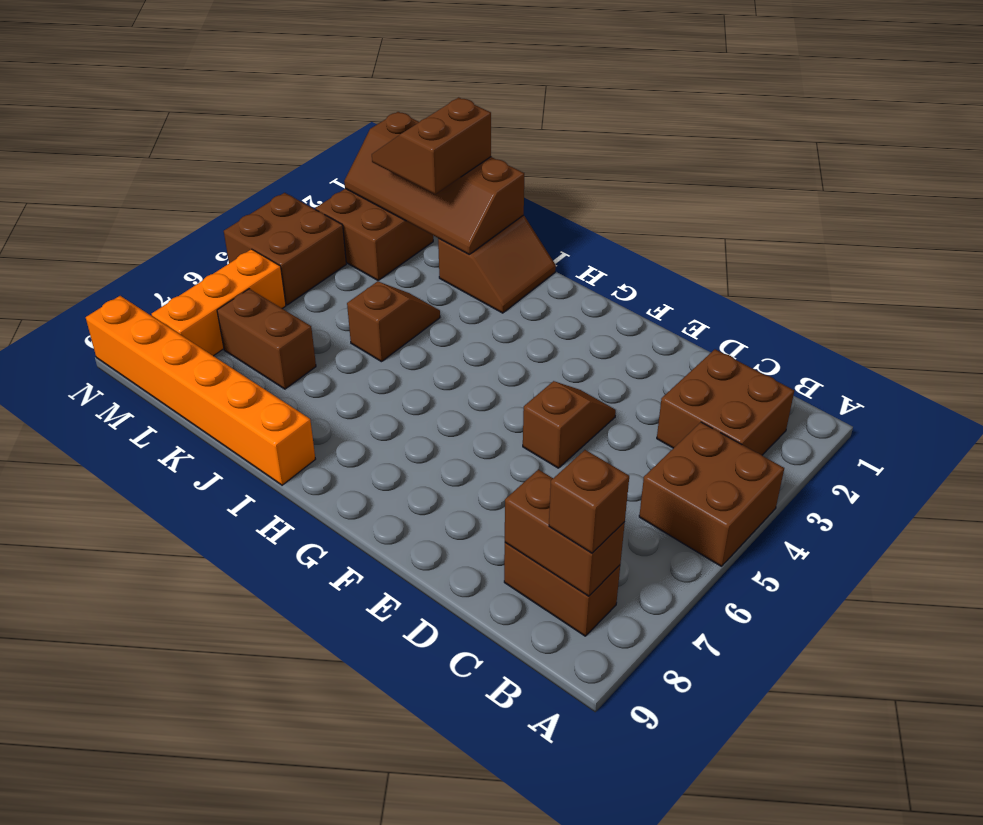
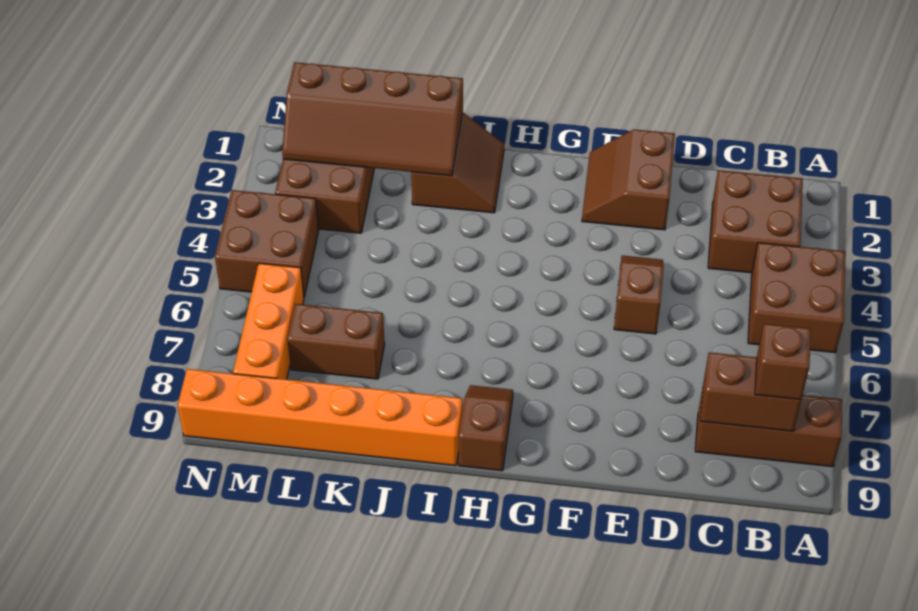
brown brick B8:C8 level 1 -> brown brick A8:C8 level 1
brown slope J4:J5 level 1 top 5 -> brown slope H8:H9 level 1 top 9
brown slope K1:L2 level 3 top K -> brown slope E1:F2 level 1 top E

